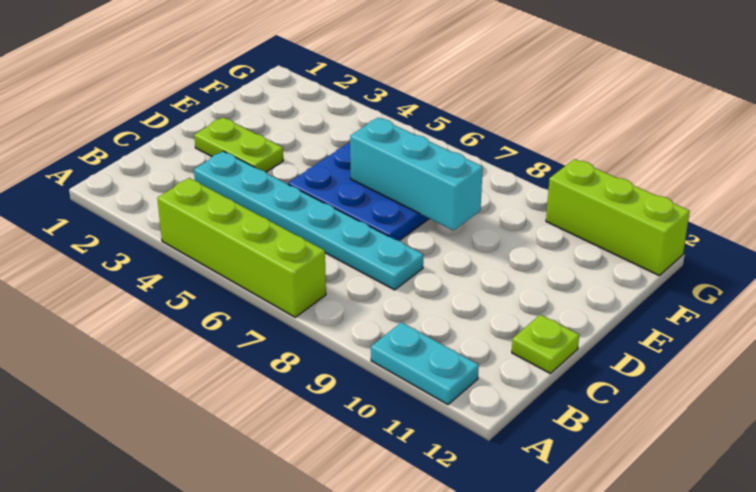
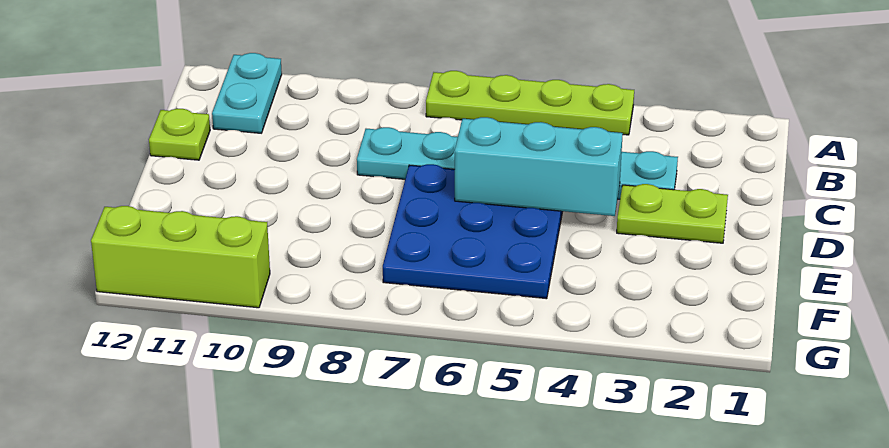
lime brick A4:A7 level 1 -> lime plate A4:A7 level 1
cyan plate A10:A11 level 1 -> cyan plate A11:B11 level 1
cyan brick E6:E8 level 2 -> cyan brick D4:D6 level 2

